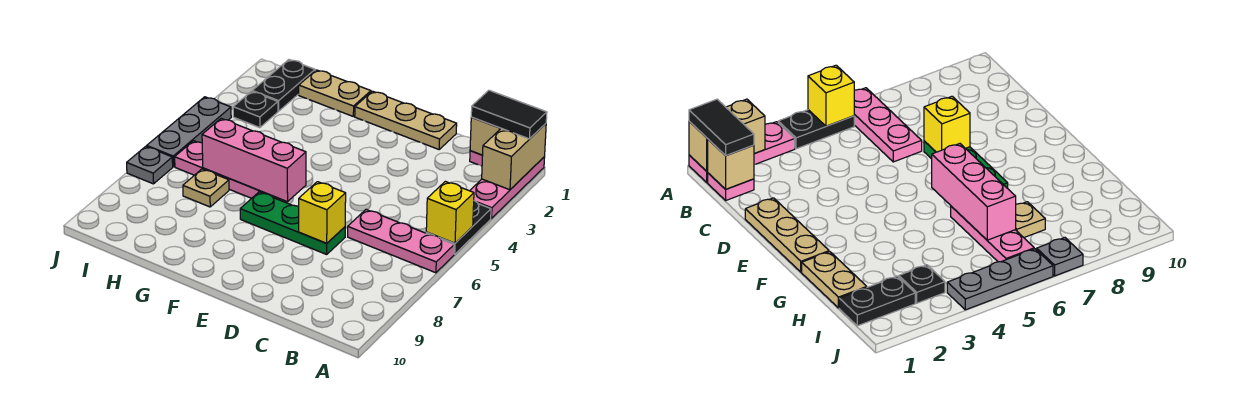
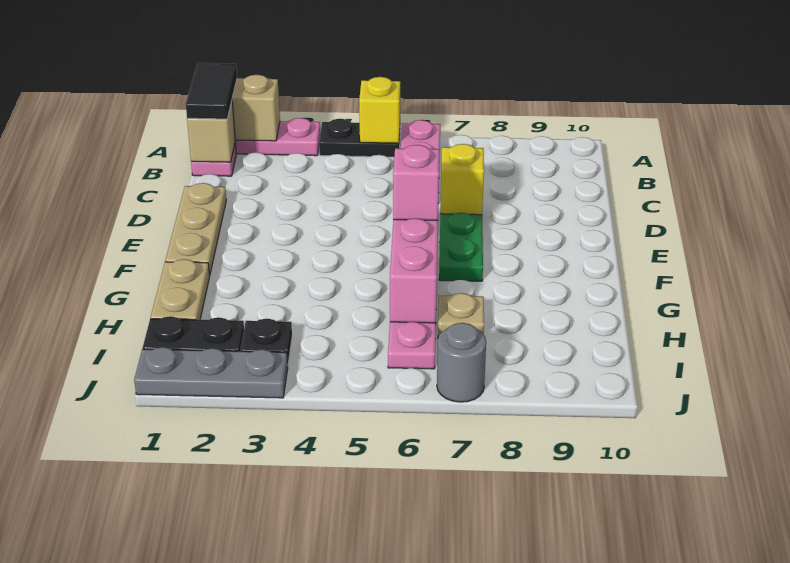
none -> pink brick F6 level 3
grey plate J4:J6 level 1 -> grey plate J1:J3 level 1
grey plate J7 level 1 -> grey round brick J7 level 1

